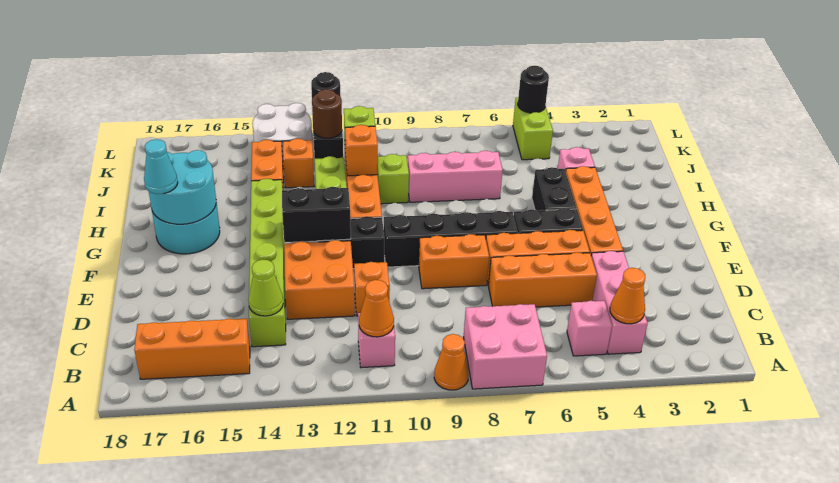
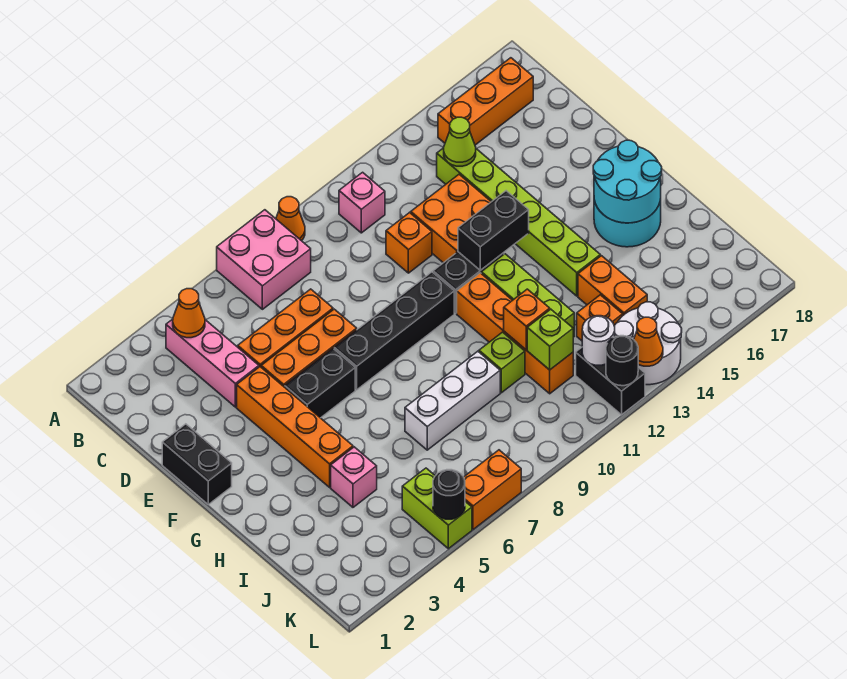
pink brick B5 level 1 -> none
orange cone B11 level 2 -> orange cone L13 level 2
orange brick E8:E9 level 1 -> orange brick L6:L7 level 1
black brick G5:H5 level 1 -> black brick E1:F1 level 1
cyan cone G17 level 3 -> none
pink brick I7:I9 level 1 -> white brick I7:I9 level 1
brown round brick K12 level 2 -> white round brick K12 level 2

